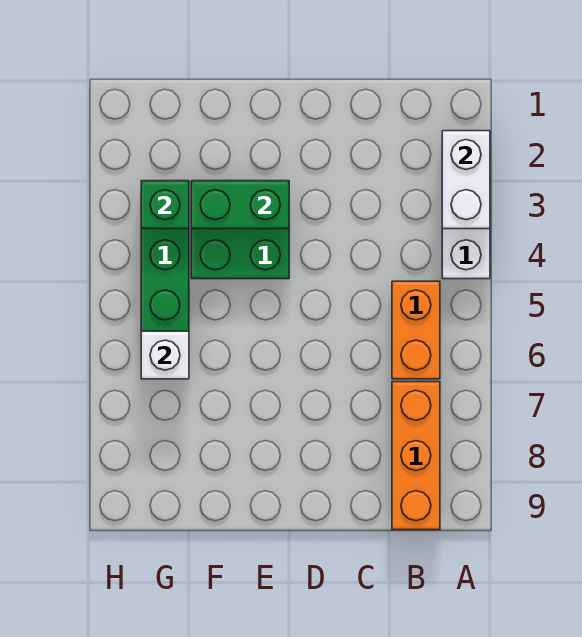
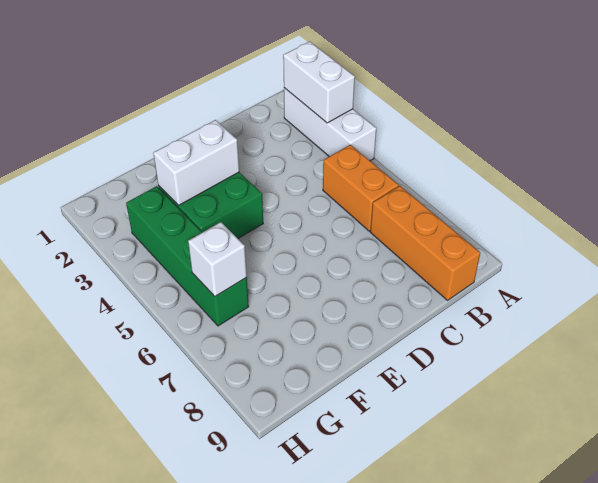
green brick E3:F3 level 2 -> white brick E3:F3 level 2
green brick G3 level 2 -> none

